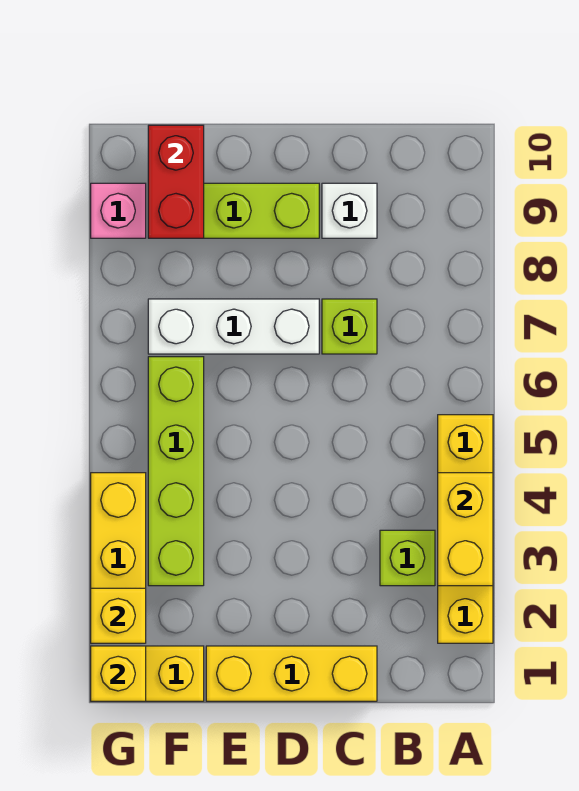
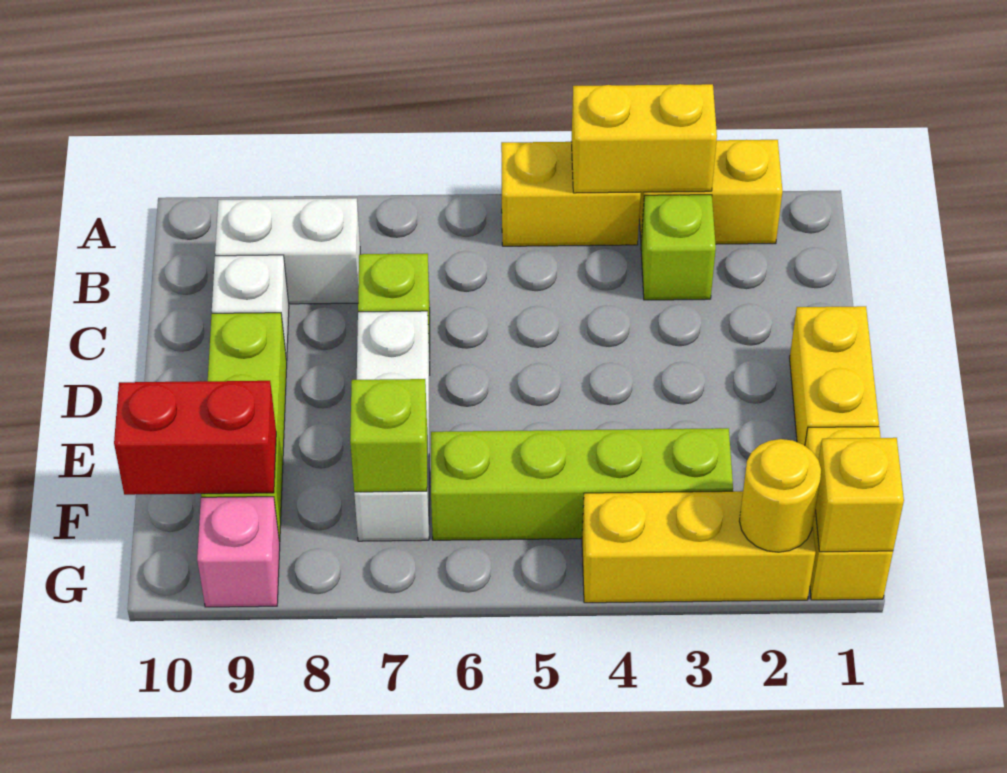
none -> white brick B8:B9 level 1
yellow brick C1:E1 level 1 -> yellow brick D1:E1 level 1
none -> lime brick F7 level 2
yellow brick G2 level 2 -> yellow round brick G2 level 2

